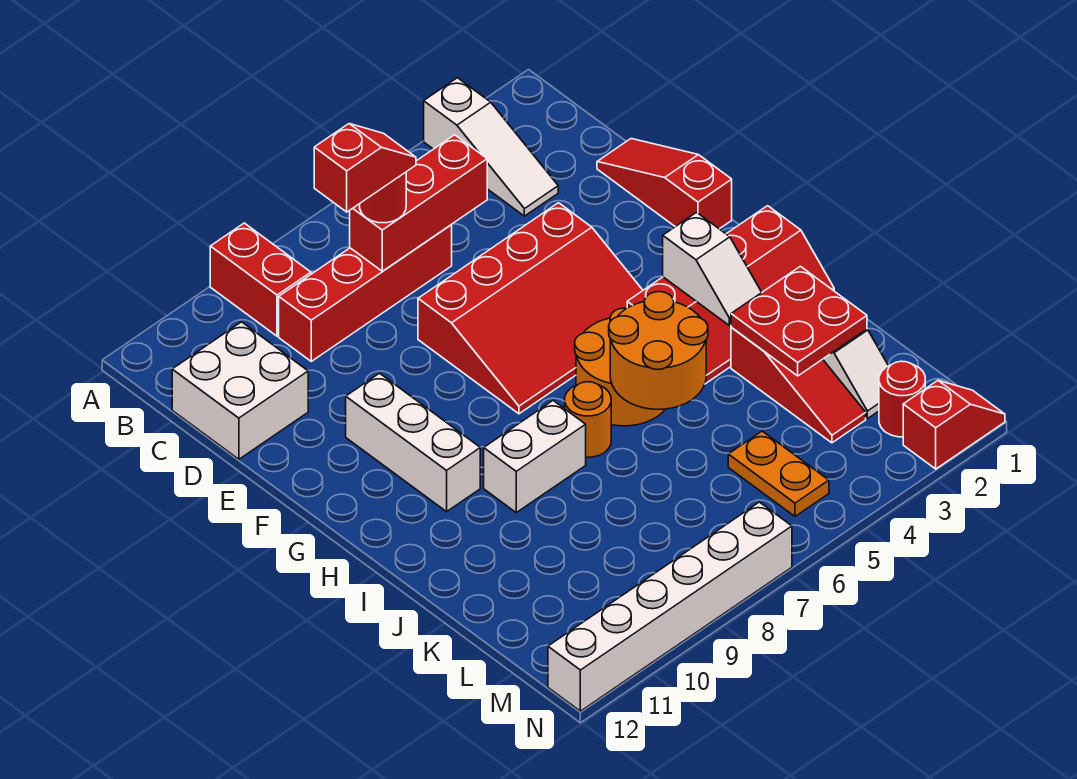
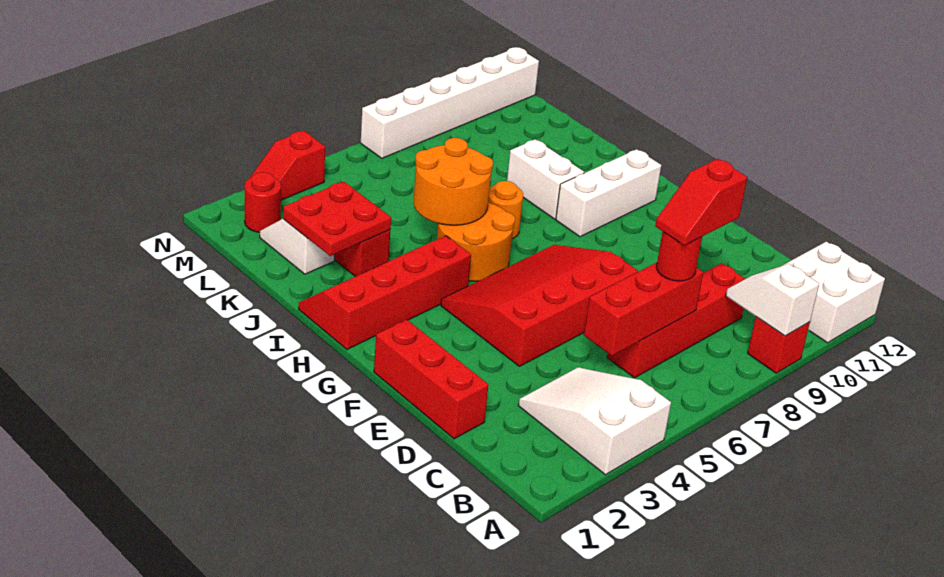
white slope A3:C3 level 1 top A -> white slope A3:C4 level 1 top A
red brick A9:B9 level 1 -> red brick A9 level 1
white brick C11:D12 level 1 -> white brick A11:B12 level 1
red slope D1:F1 level 1 top F -> red brick D1:F1 level 1
white brick F10:H10 level 1 -> white brick H9:H11 level 1
white slope H3:I3 level 2 top H -> white slope A9:B9 level 2 top A
white brick I8:I9 level 1 -> white brick I9:J9 level 1
orange plate L5:M5 level 1 -> none
red slope N1:N2 level 1 top 2 -> red slope N3:N4 level 1 top 4

